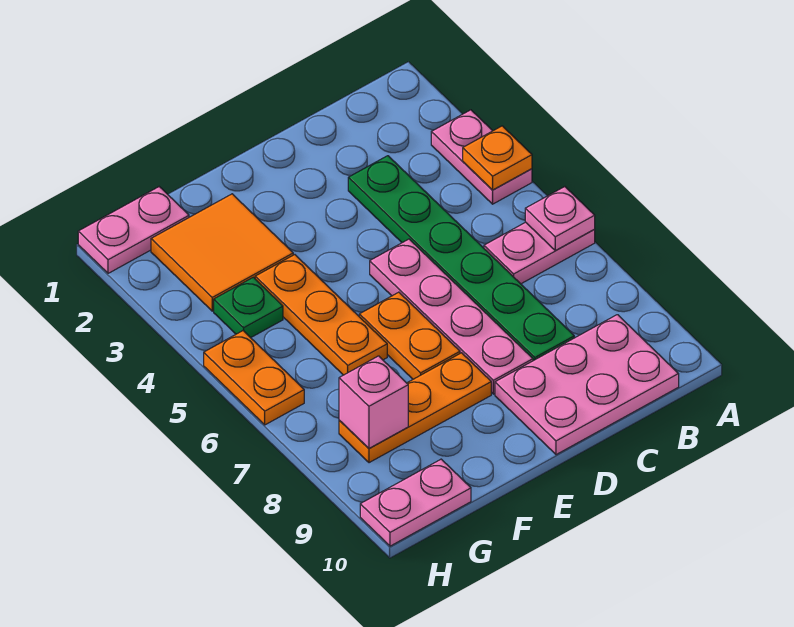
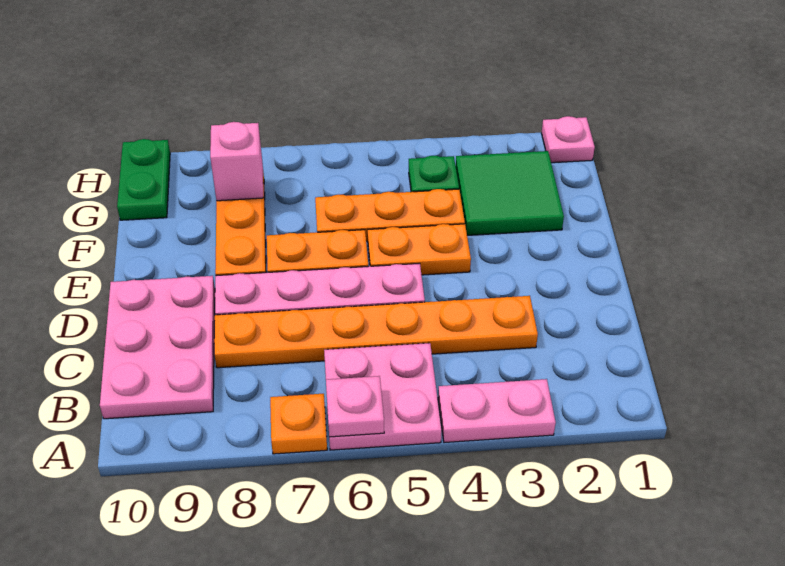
orange plate A4 level 2 -> orange plate A7 level 1
pink plate A6:B6 level 1 -> pink plate A5:B6 level 1
green plate C3:C8 level 1 -> orange plate C3:C8 level 1
orange tile F2:G3 level 1 -> green tile F2:G3 level 1
pink plate G1:H1 level 1 -> pink plate H1 level 1
pink plate G10:H10 level 1 -> green plate G10:H10 level 1
orange plate H5:H6 level 1 -> orange plate E4:E5 level 1

